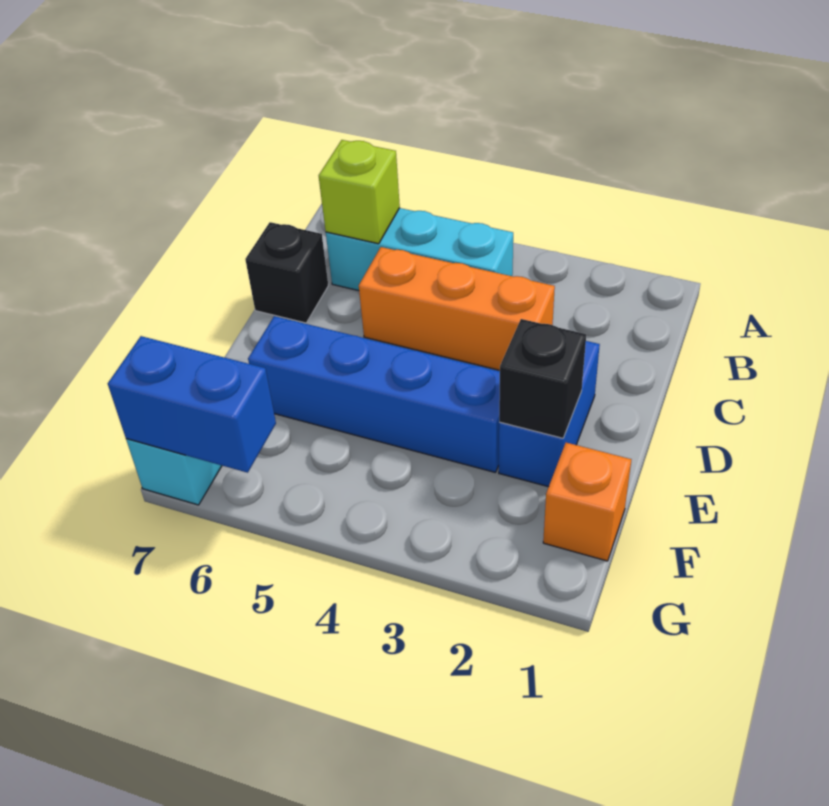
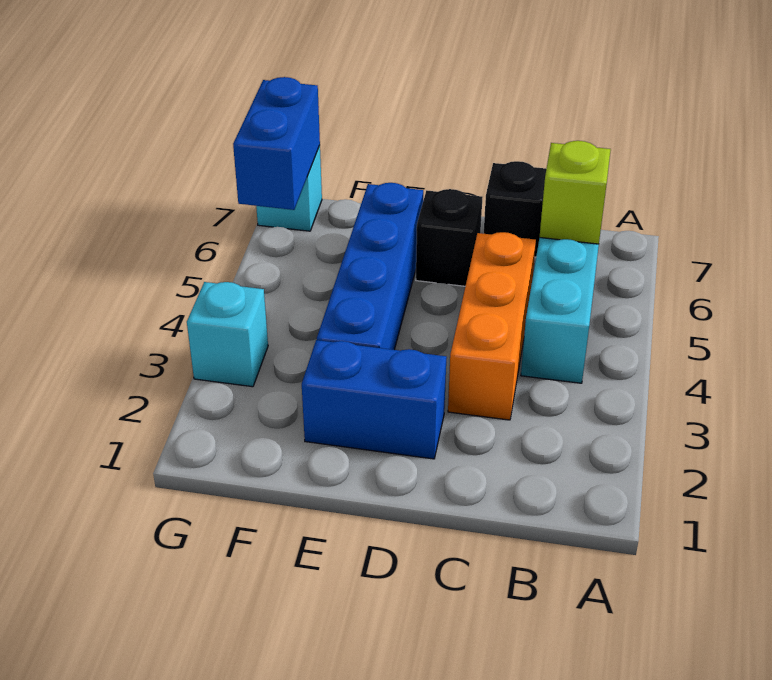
black brick E2 level 2 -> black brick D6 level 1
orange brick F1 level 1 -> none
none -> cyan brick G3 level 1

